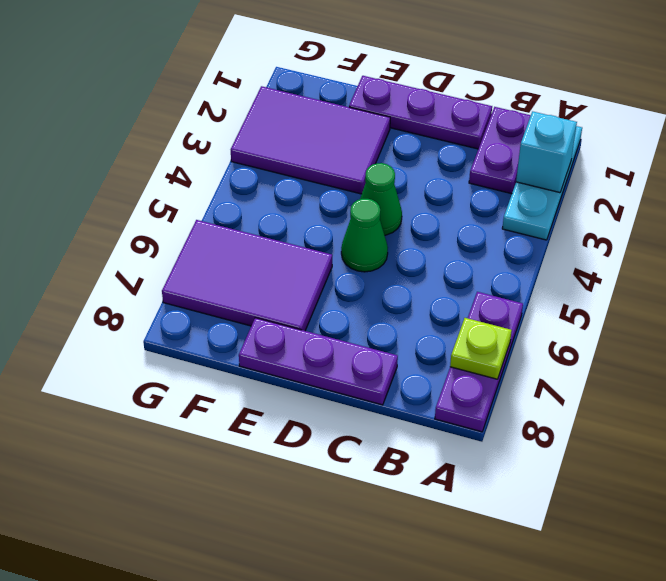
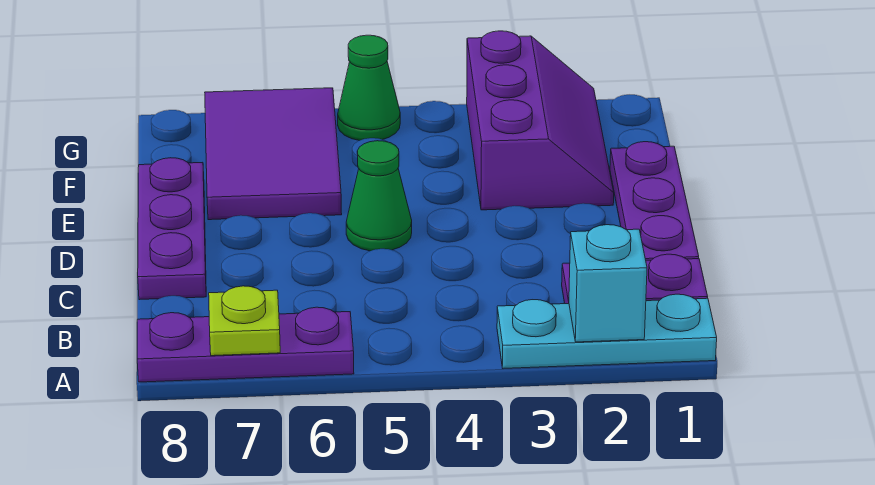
green cone D4 level 1 -> green cone G5 level 1
purple tile E2:G3 level 1 -> purple slope E2:G3 level 1 top 3

